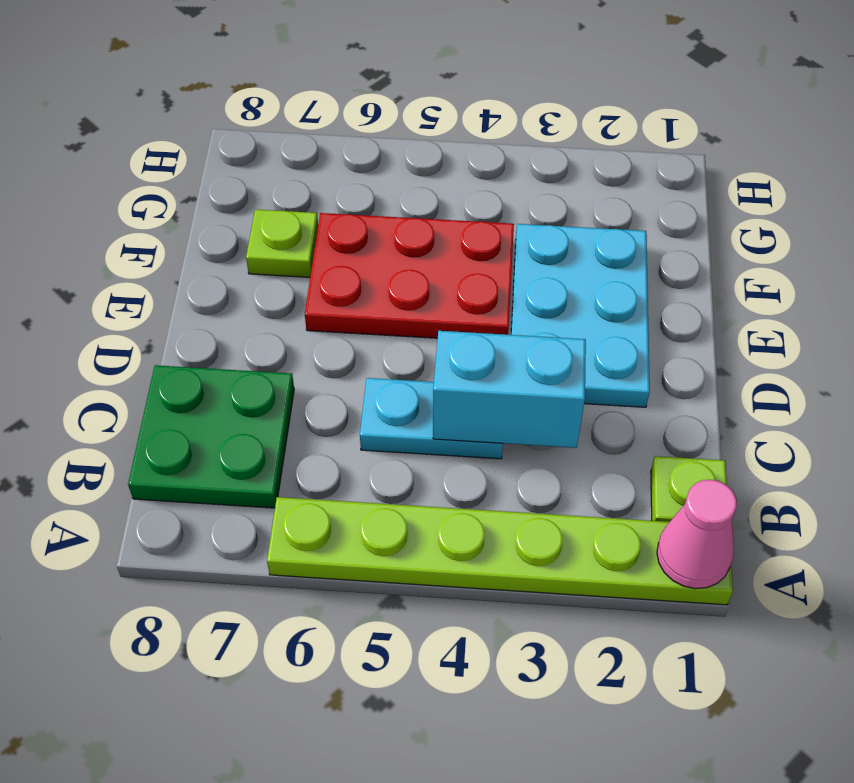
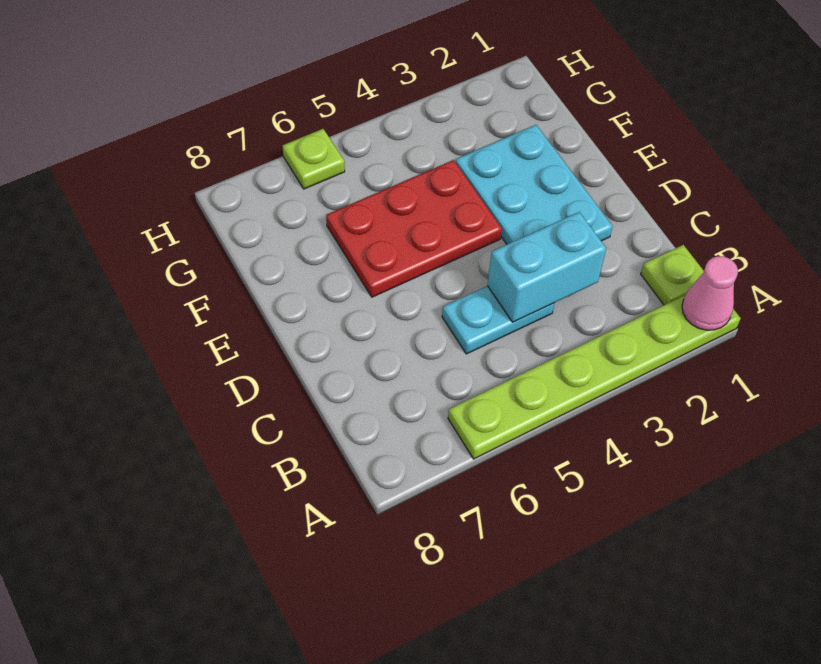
green plate B7:C8 level 1 -> none
lime plate F7 level 1 -> lime plate H6 level 1

